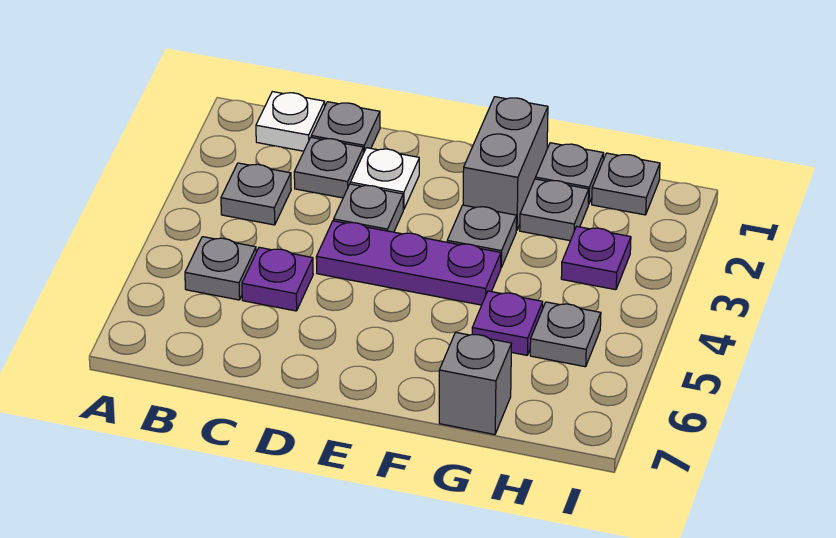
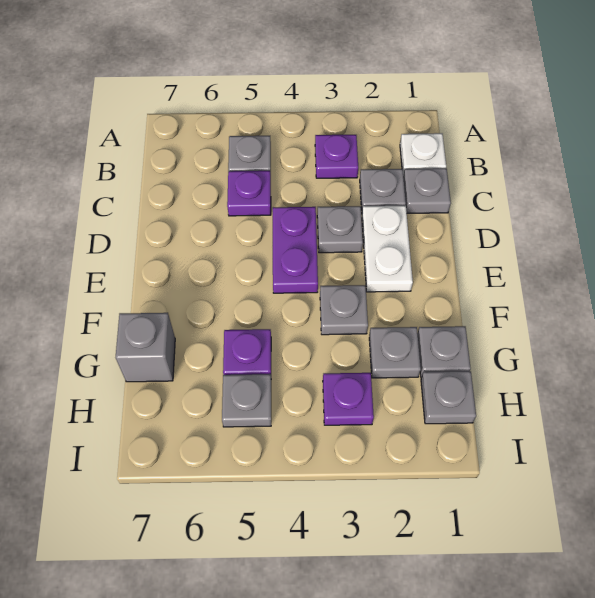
grey plate B3 level 1 -> purple plate B3 level 1
white plate D2 level 1 -> white plate D2:E2 level 1
purple plate D4:F4 level 1 -> purple plate D4:E4 level 1
grey brick F1:F2 level 1 -> none

